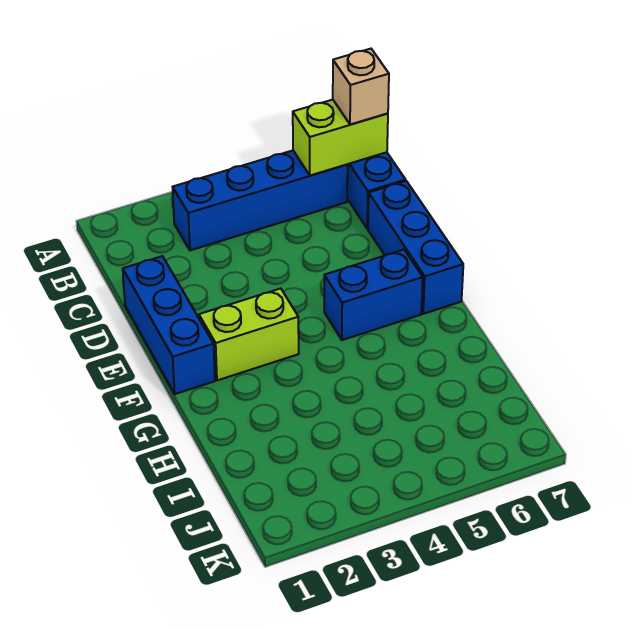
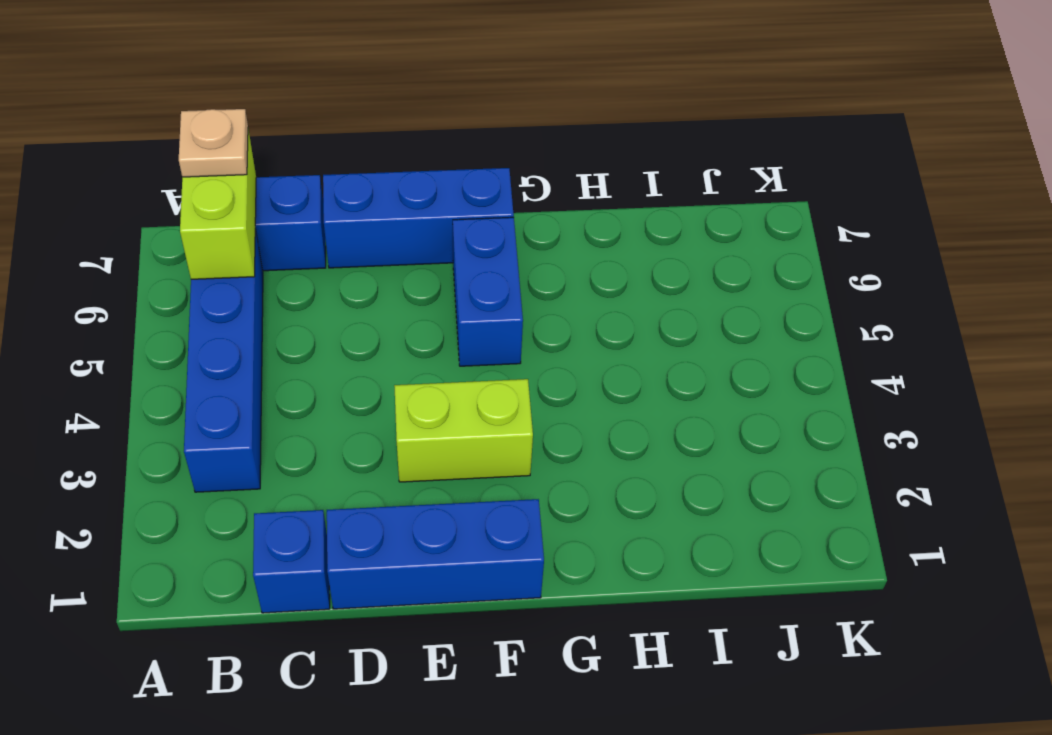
tan brick B7 level 3 -> tan plate B7 level 3
none -> blue brick C1 level 1
lime brick F2:F3 level 1 -> lime brick E3:F3 level 1

